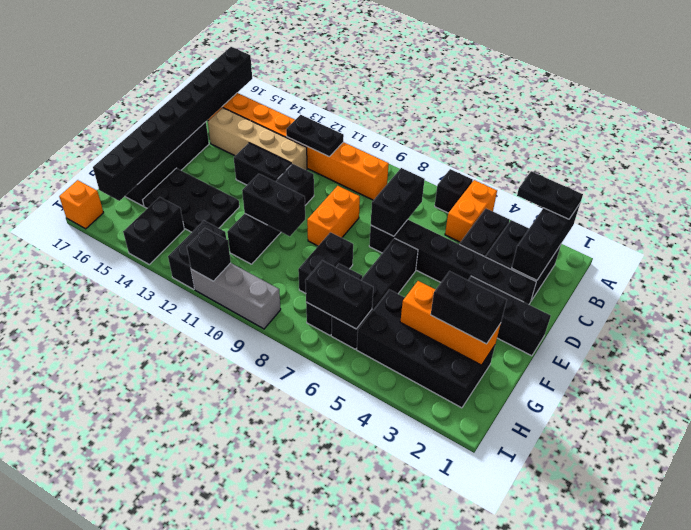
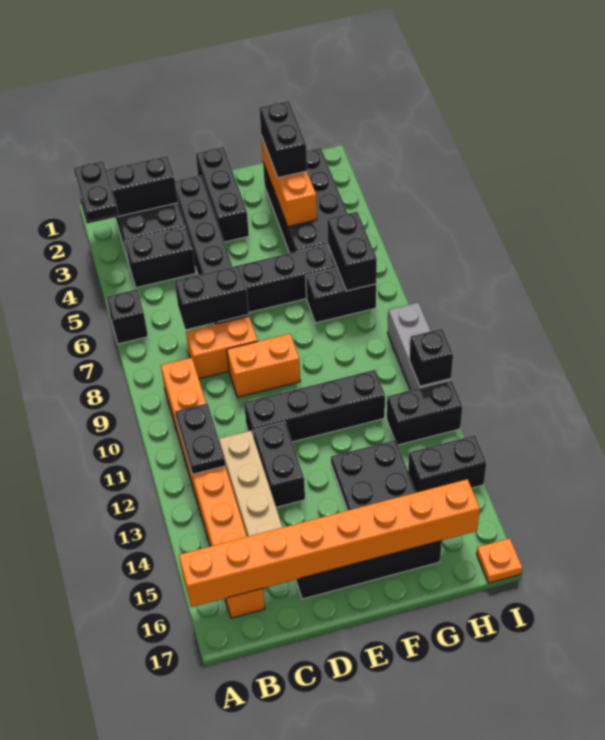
orange brick A5:B5 level 1 -> orange brick C8:D8 level 1
black brick A16:H16 level 2 -> orange brick A16:H16 level 2
black brick F8:G8 level 1 -> none
black brick F10:F11 level 2 -> none
orange brick I17 level 1 -> orange plate I17 level 1

